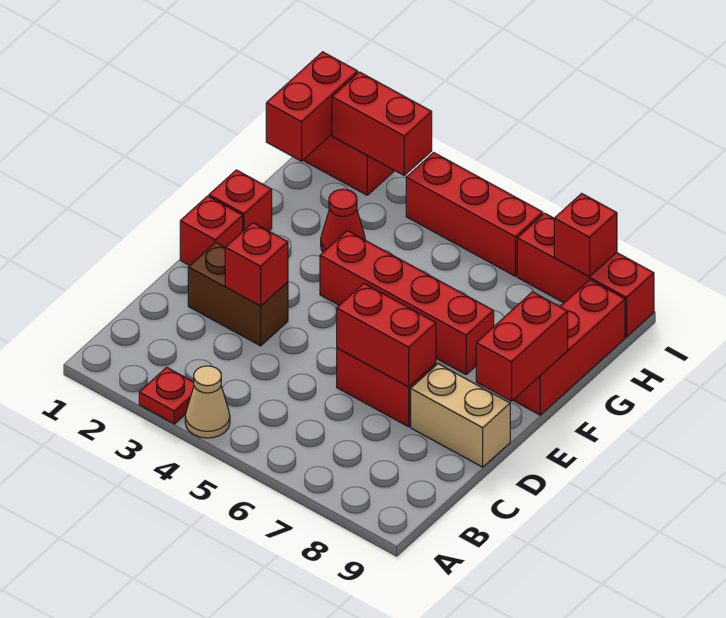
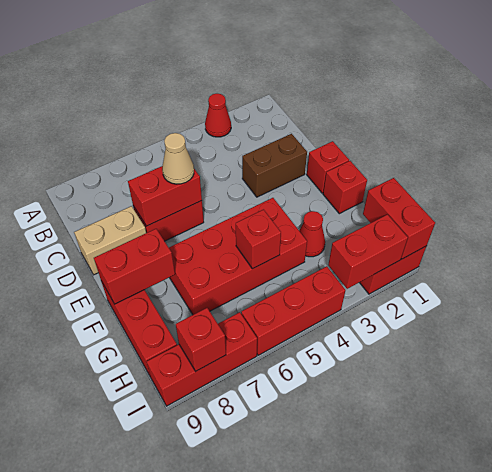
red plate A3 level 1 -> red cone A3 level 1
tan cone A4 level 1 -> tan cone D6 level 3
red brick D3 level 2 -> red brick G5 level 2
red brick E9:F9 level 2 -> red brick F8:F9 level 2
red brick F4:F7 level 1 -> red brick F4:G7 level 1

